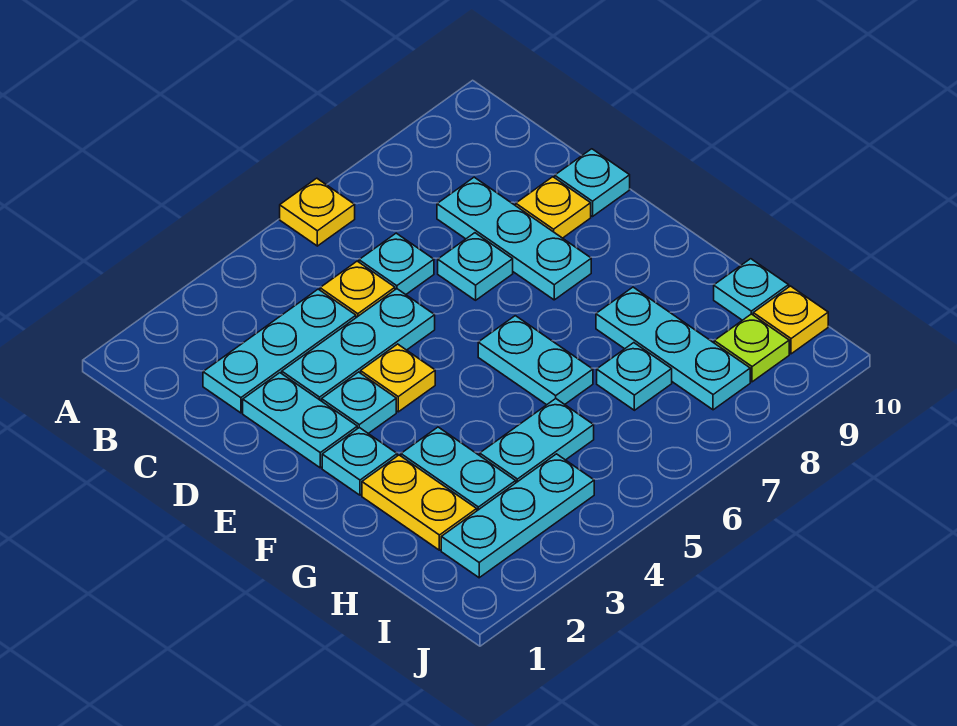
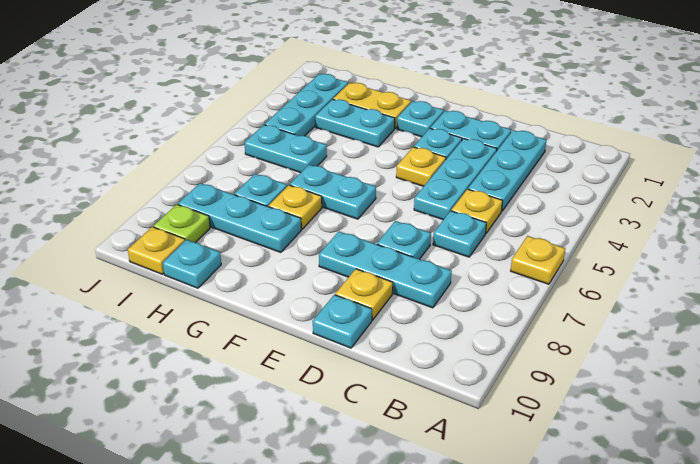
none -> yellow plate G7 level 1
cyan plate H4:H5 level 1 -> cyan plate H5:I5 level 1

